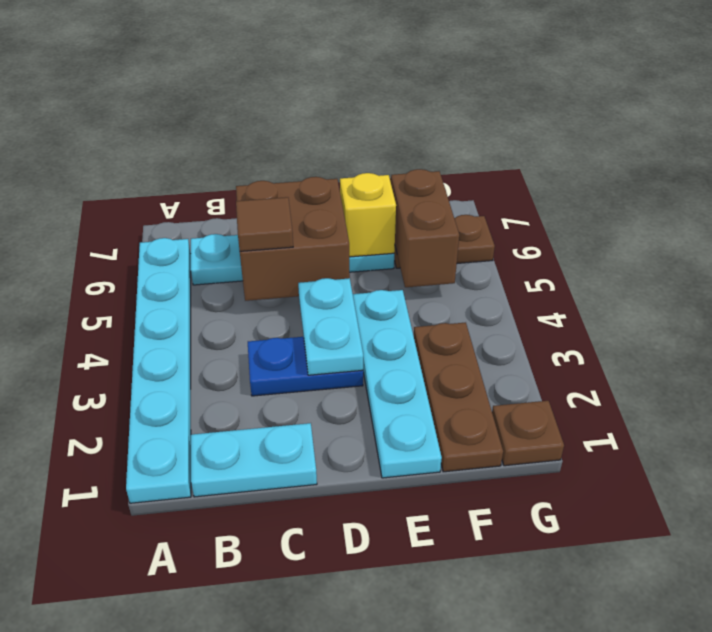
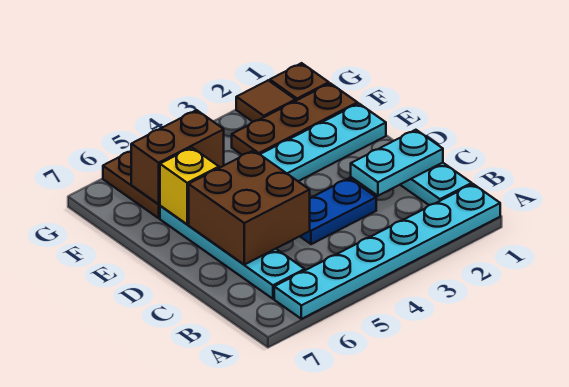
blue plate C3:D3 level 1 -> blue plate C3:C4 level 1
brown tile C5 level 3 -> brown tile G2 level 1
cyan plate D3:D4 level 2 -> cyan plate C1:C2 level 2

